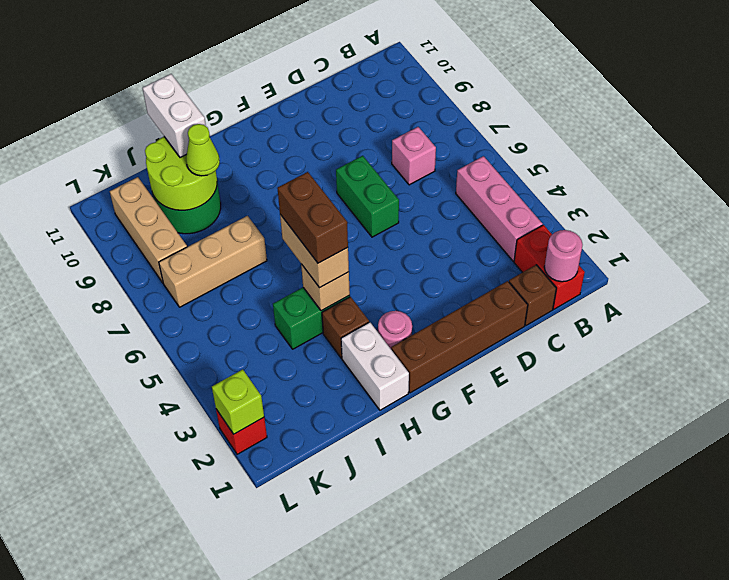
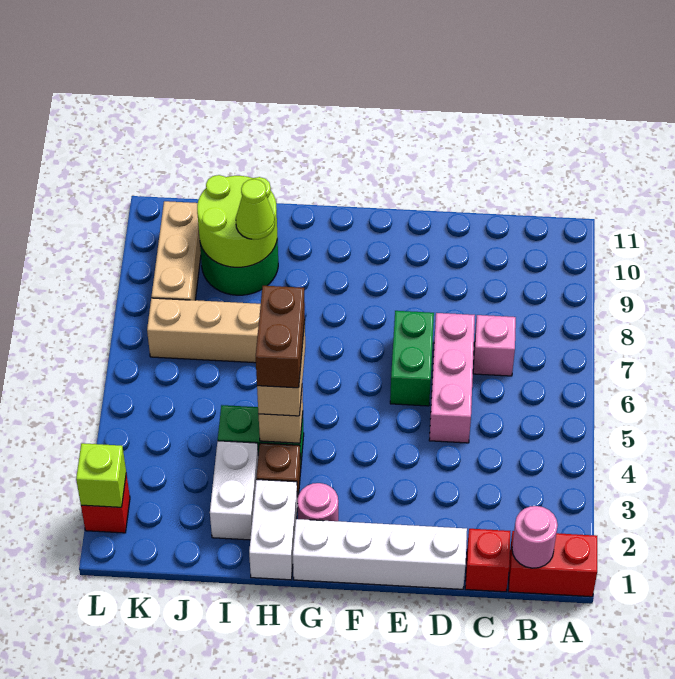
red brick B1:B2 level 1 -> red brick A1:B1 level 1
pink brick B3:B5 level 1 -> pink brick D5:D7 level 1
brown brick C1 level 1 -> red brick C1 level 1
brown brick D1:G1 level 1 -> white brick D1:G1 level 1
white brick I10:I11 level 3 -> white brick I2:I3 level 1

